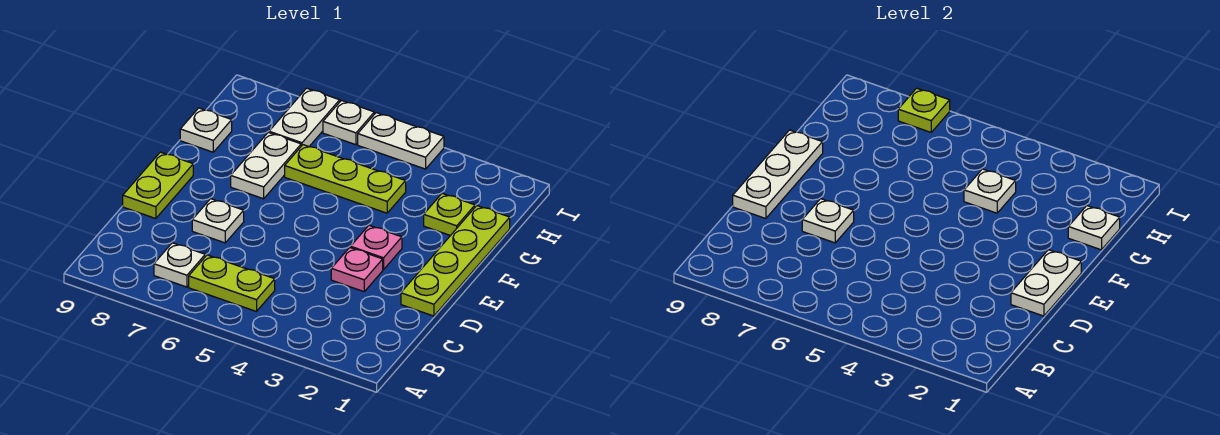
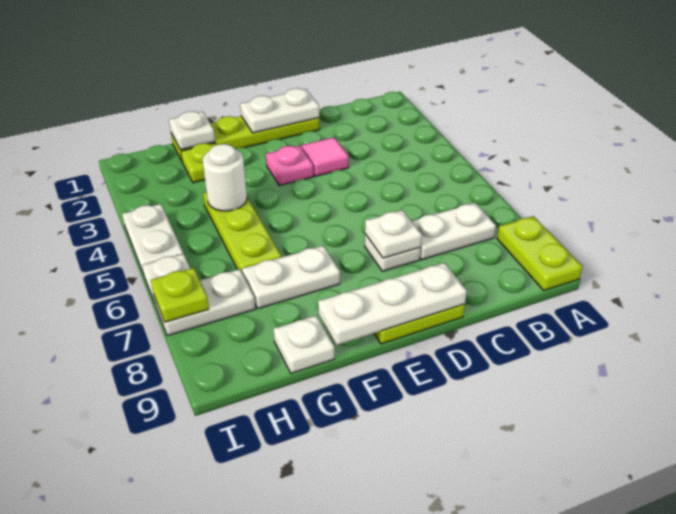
lime plate B5:B6 level 1 -> lime plate A8:A9 level 1
white plate B7 level 1 -> white plate B7:C7 level 1
pink plate D3 level 1 -> pink tile D3 level 1
white plate G4 level 2 -> white round brick G4 level 2

